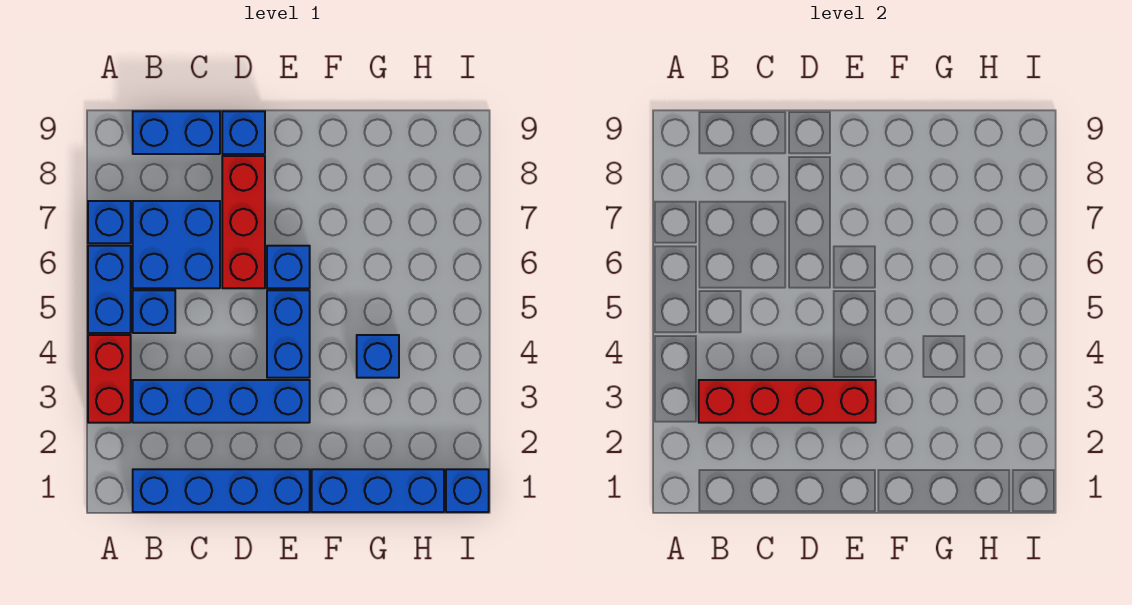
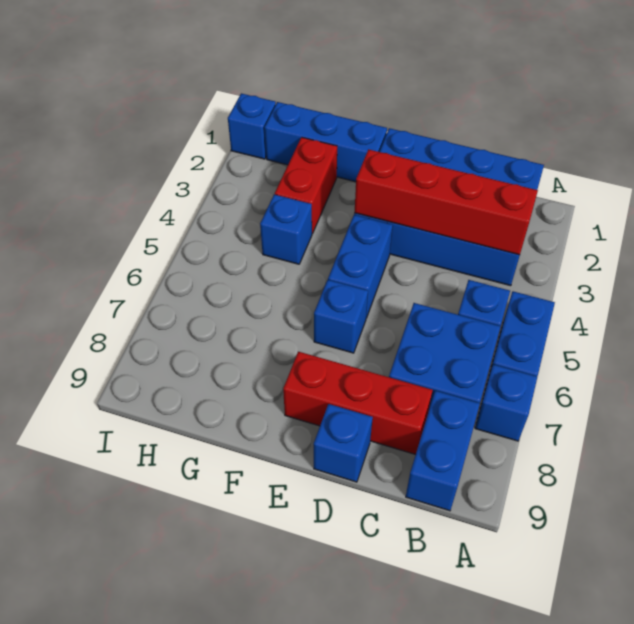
red brick A3:A4 level 1 -> red brick G2:G3 level 1
blue brick B9:C9 level 1 -> blue brick B8:B9 level 1
red brick D6:D8 level 1 -> red brick C8:E8 level 1

